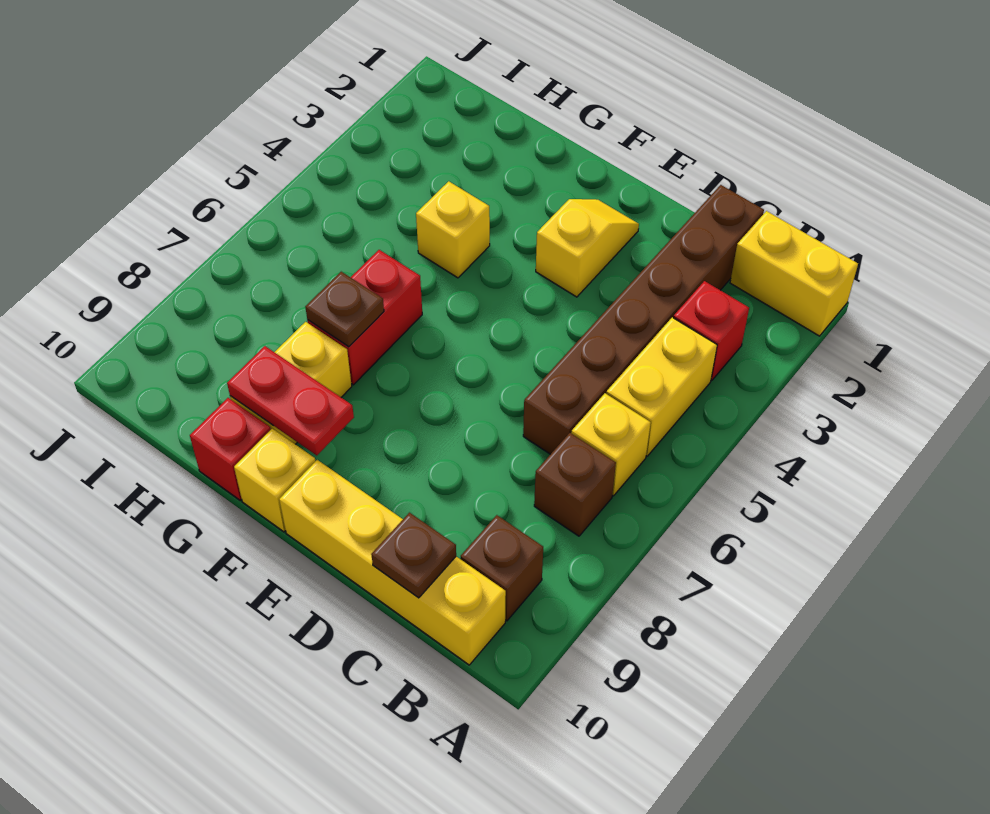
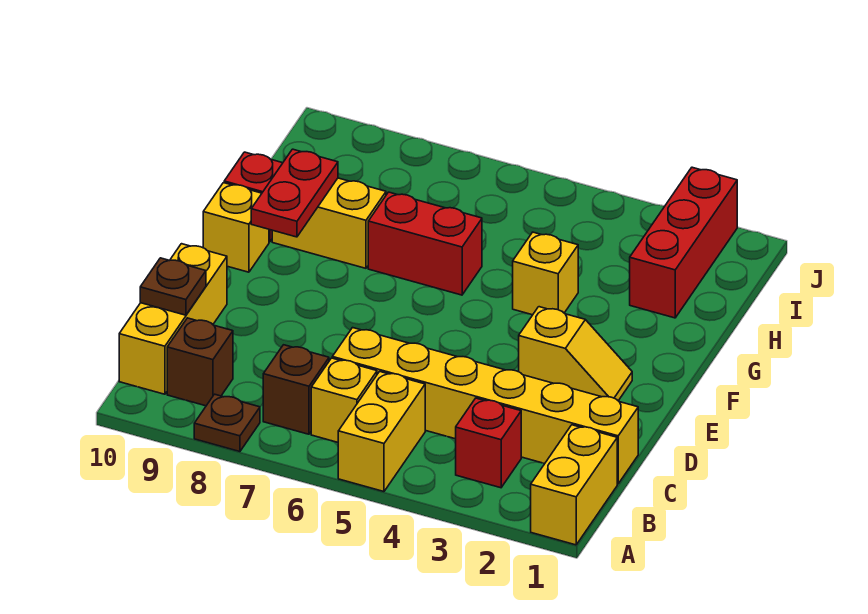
yellow brick B4:B5 level 1 -> yellow brick A5:B5 level 1
yellow brick B10:E10 level 1 -> yellow brick B10:D10 level 1
brown brick C1:C6 level 1 -> yellow brick C1:C6 level 1
brown plate G7 level 2 -> brown plate A8 level 1
none -> red brick H2:J2 level 1

